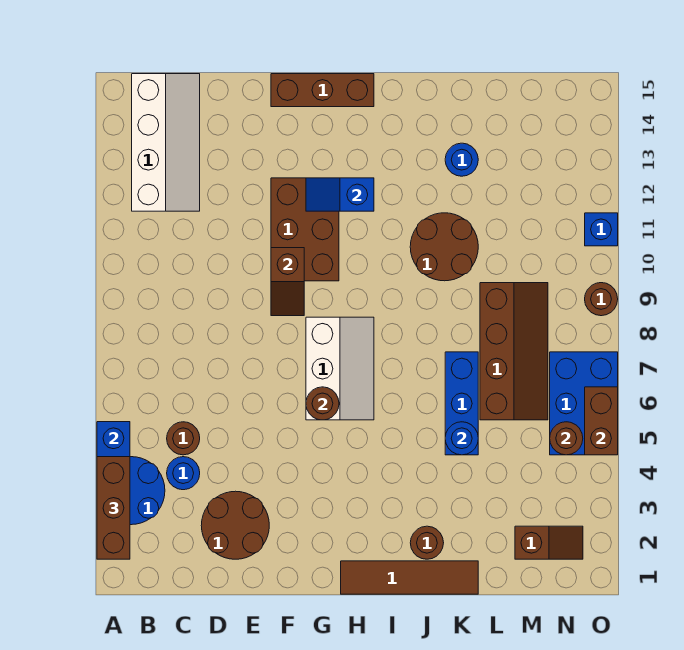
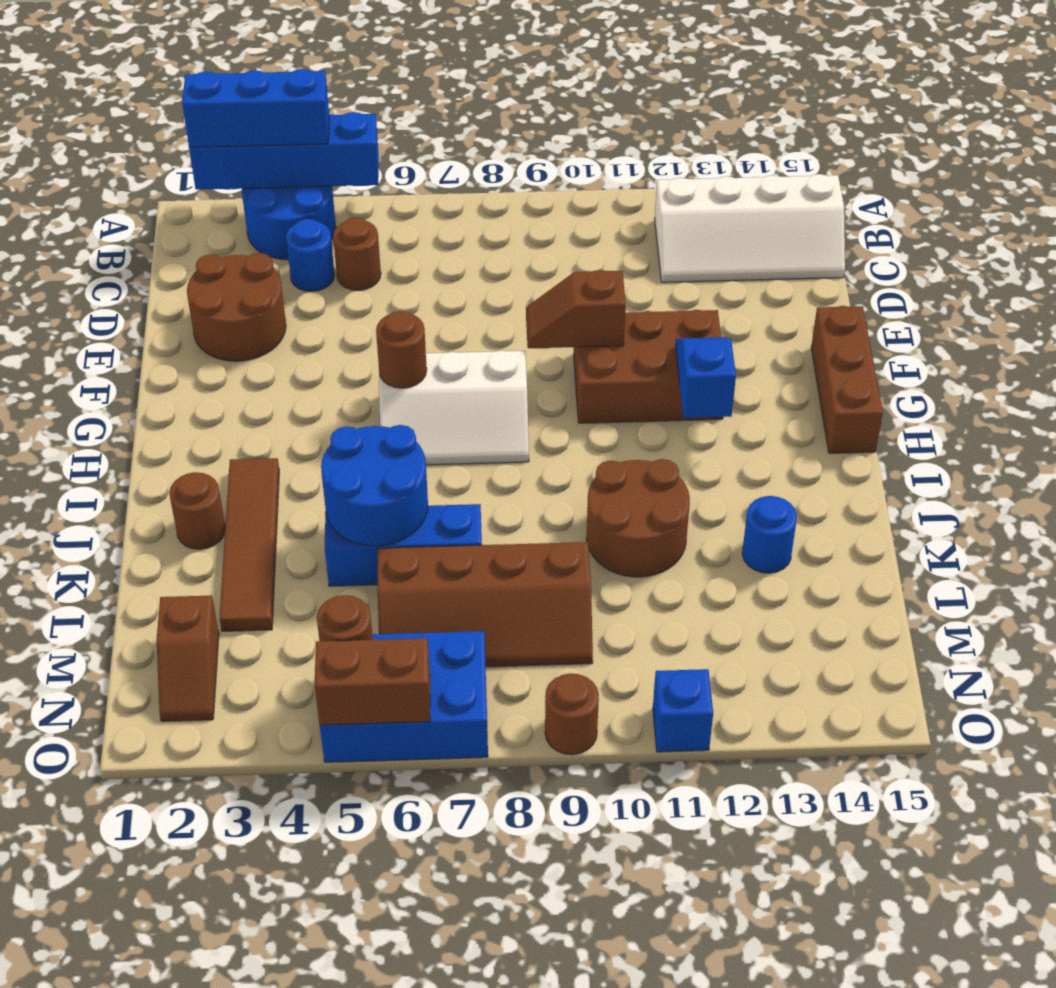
brown brick A2:A4 level 3 -> blue brick A2:A4 level 3
brown tile H1:K1 level 1 -> brown tile I3:L3 level 1
blue round brick K5 level 2 -> blue round brick J5:K6 level 2

